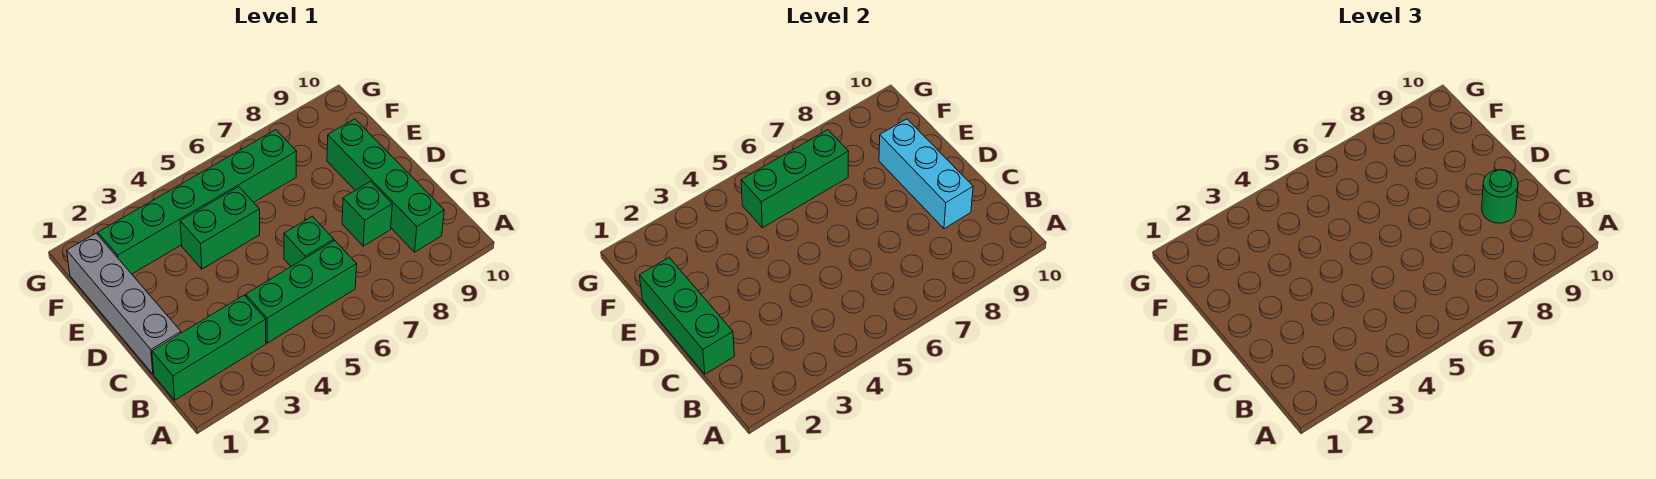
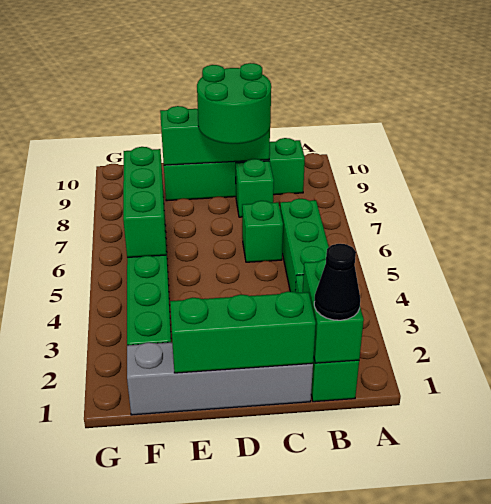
none -> black cone B1 level 3
cyan brick C9:E9 level 2 -> green brick C9:E9 level 2
green round brick C9 level 3 -> green round brick C8:D9 level 3
green brick E4:E5 level 1 -> green brick B1:B2 level 2

